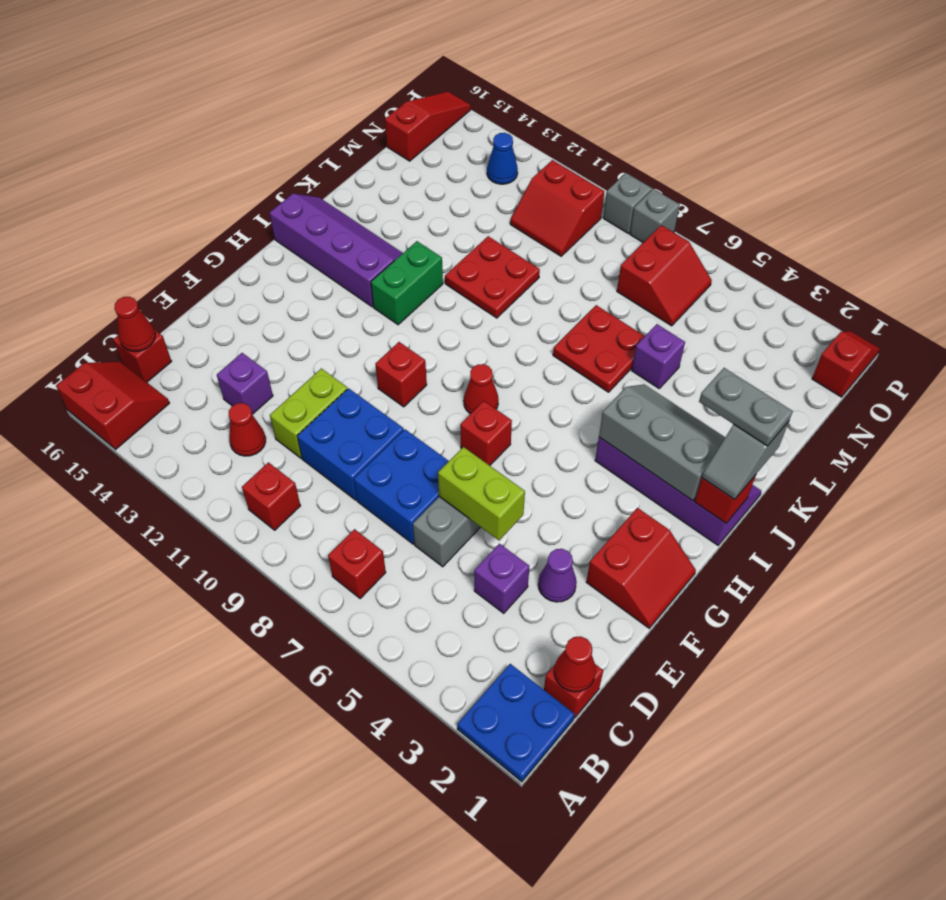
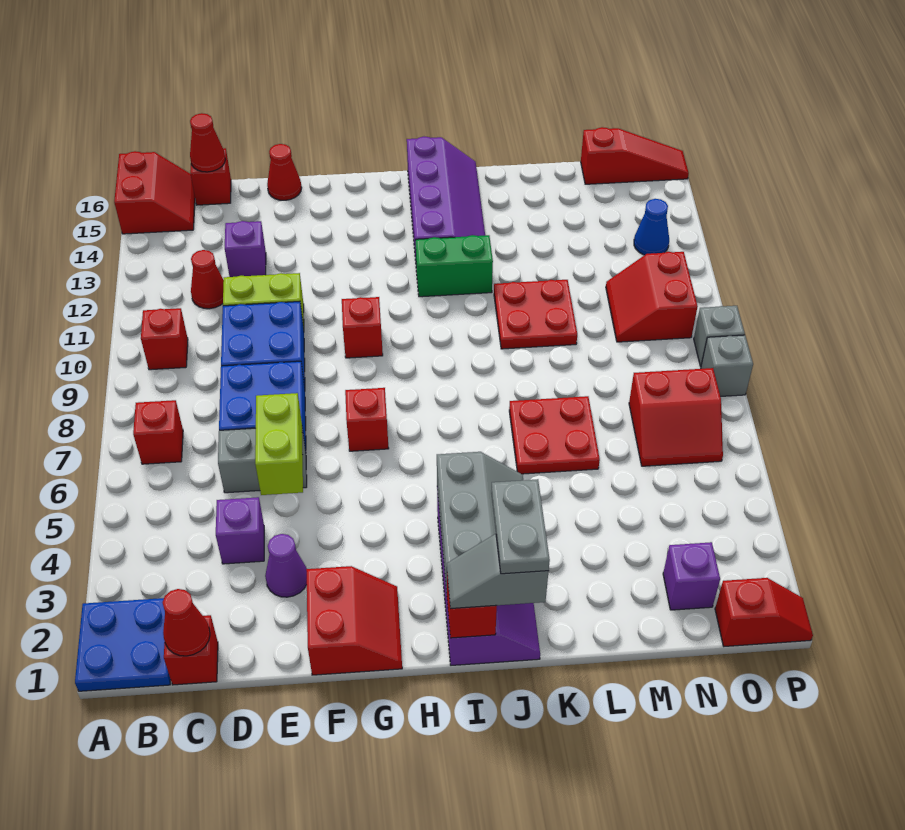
red slope F1:G2 level 1 top 2 -> red slope F1:G2 level 1 top F
red cone H8 level 1 -> red cone E16 level 1
purple brick L5 level 1 -> purple brick N2 level 1

